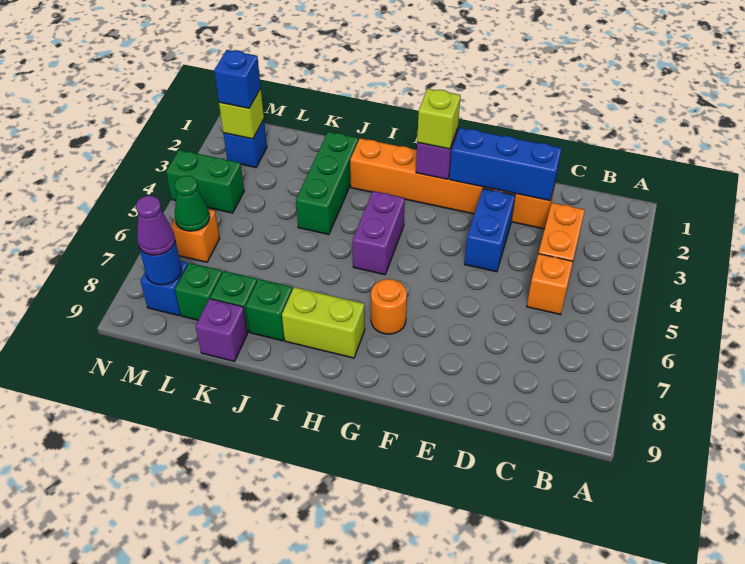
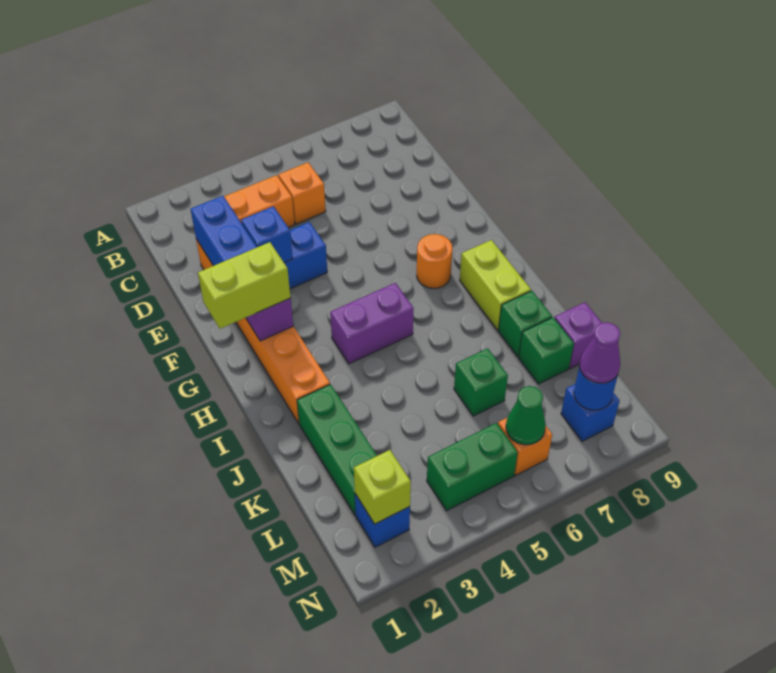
lime brick G2 level 3 -> lime brick G1:G2 level 3
green brick J2:J4 level 1 -> green brick J2:L2 level 1
green brick L8 level 1 -> green brick K6 level 1
blue brick M2 level 3 -> blue brick E3 level 2
green brick M4:N4 level 1 -> green brick M4:M5 level 1

